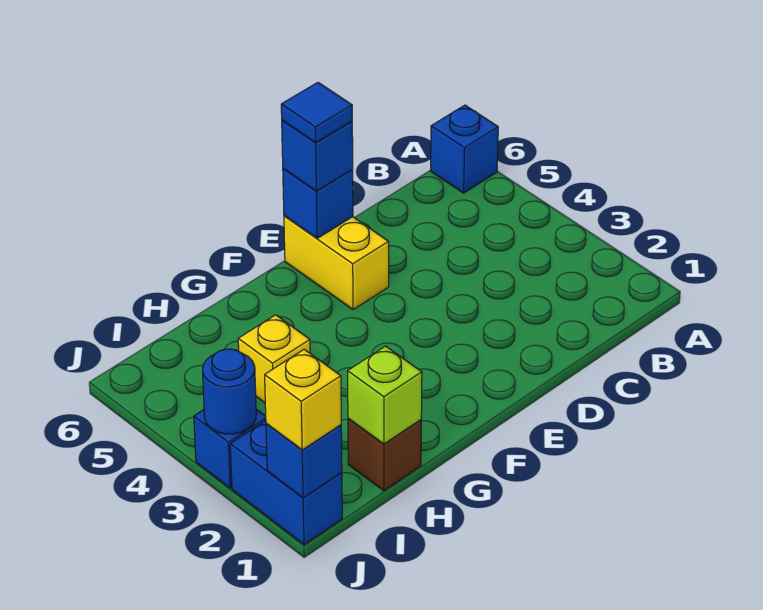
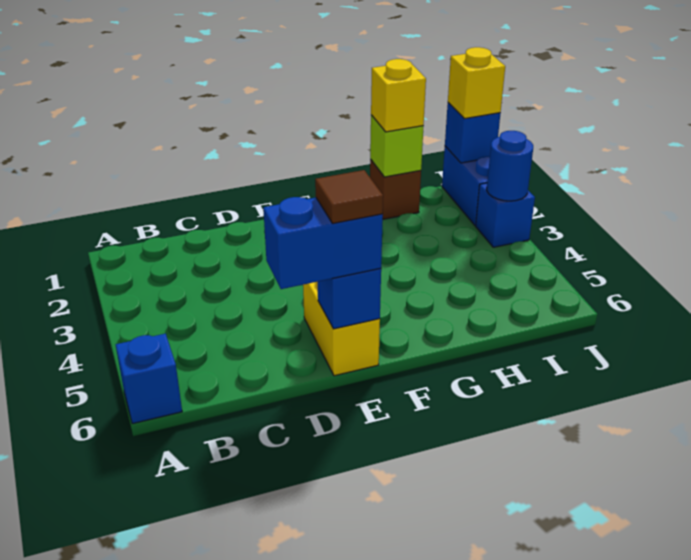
blue brick E6 level 3 -> blue brick D6:E6 level 3
blue tile E6 level 4 -> brown tile E6 level 4
yellow brick H4 level 1 -> yellow brick H1 level 3

